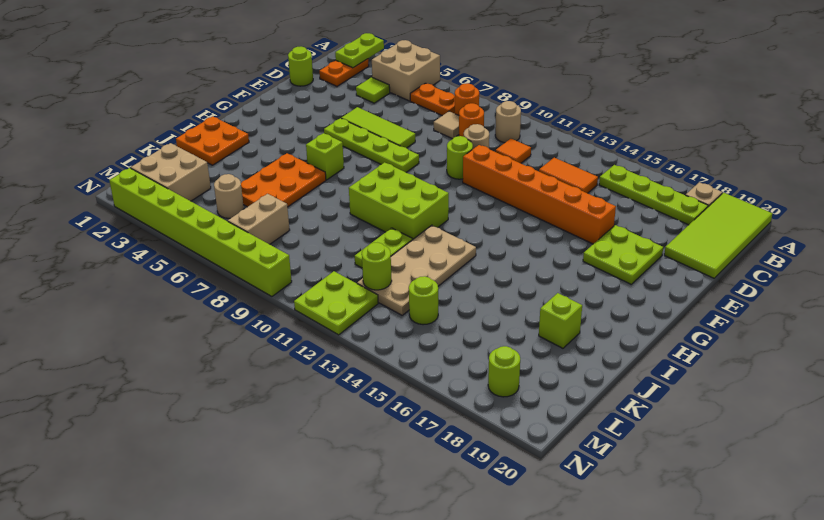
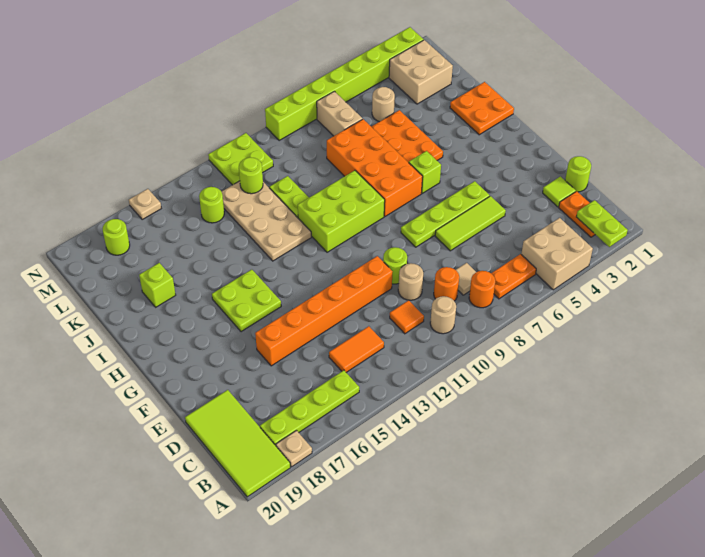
lime tile C4 level 1 -> lime tile D2 level 1
lime plate E17:F18 level 1 -> lime plate G15:H16 level 1
none -> orange brick H7:K8 level 1
none -> tan plate N16 level 1

